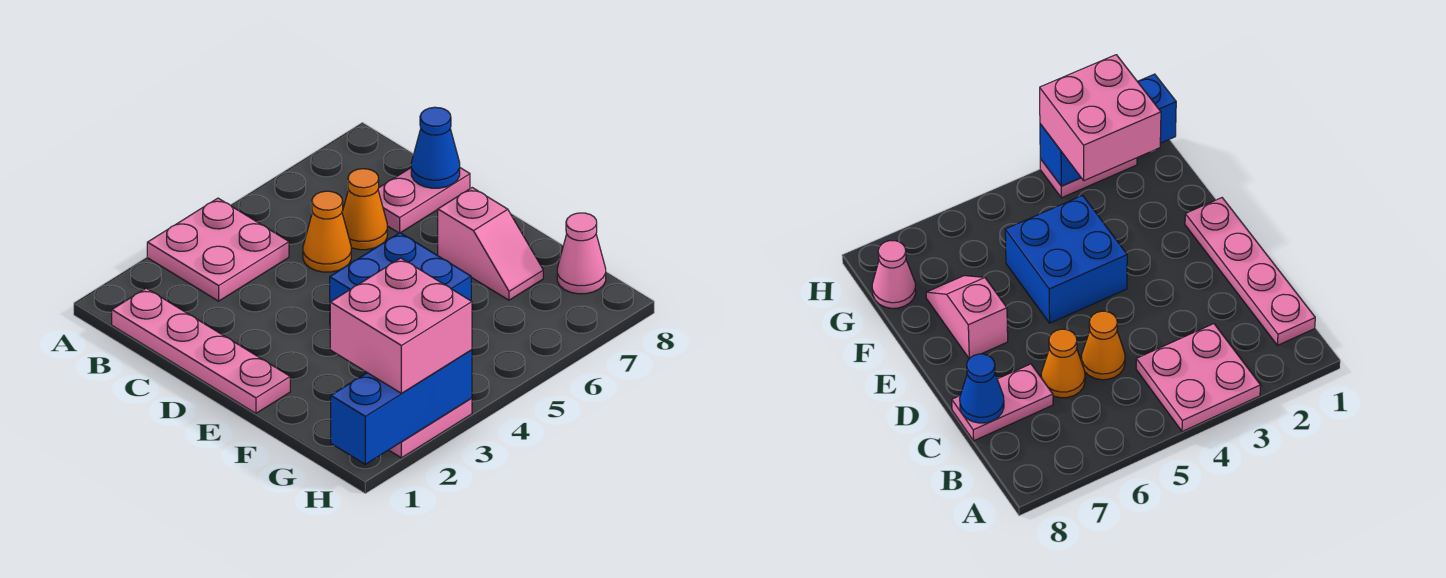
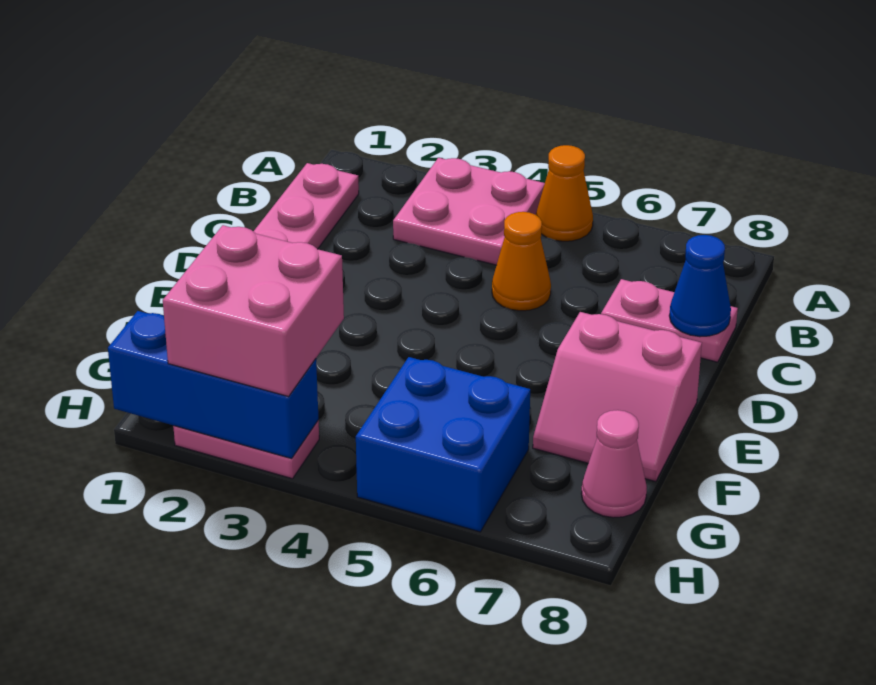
orange cone C6 level 1 -> orange cone A5 level 1
blue brick E4:F5 level 1 -> blue brick G5:H6 level 1
pink slope E7:F7 level 1 top E -> pink slope E7:F8 level 1 top E

